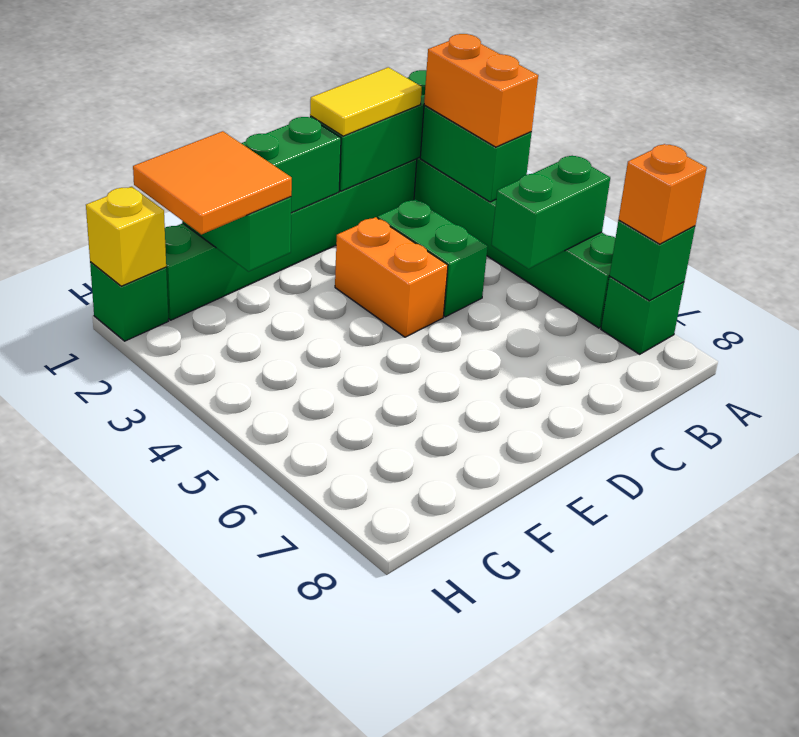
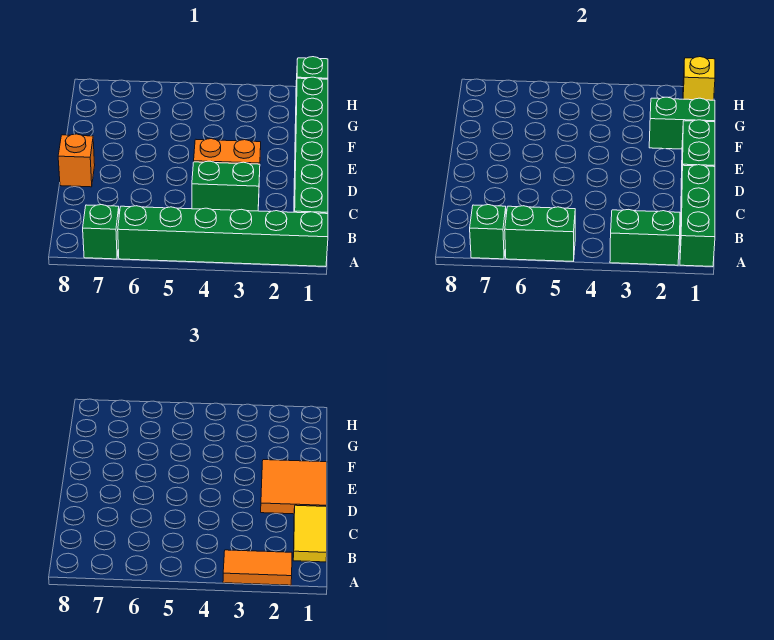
orange brick A2:A3 level 3 -> orange tile A2:A3 level 3
green brick A5:B5 level 2 -> green brick A5:A6 level 2
orange brick A7 level 3 -> orange brick D8 level 1
orange tile F1:G2 level 3 -> orange tile D1:E2 level 3

